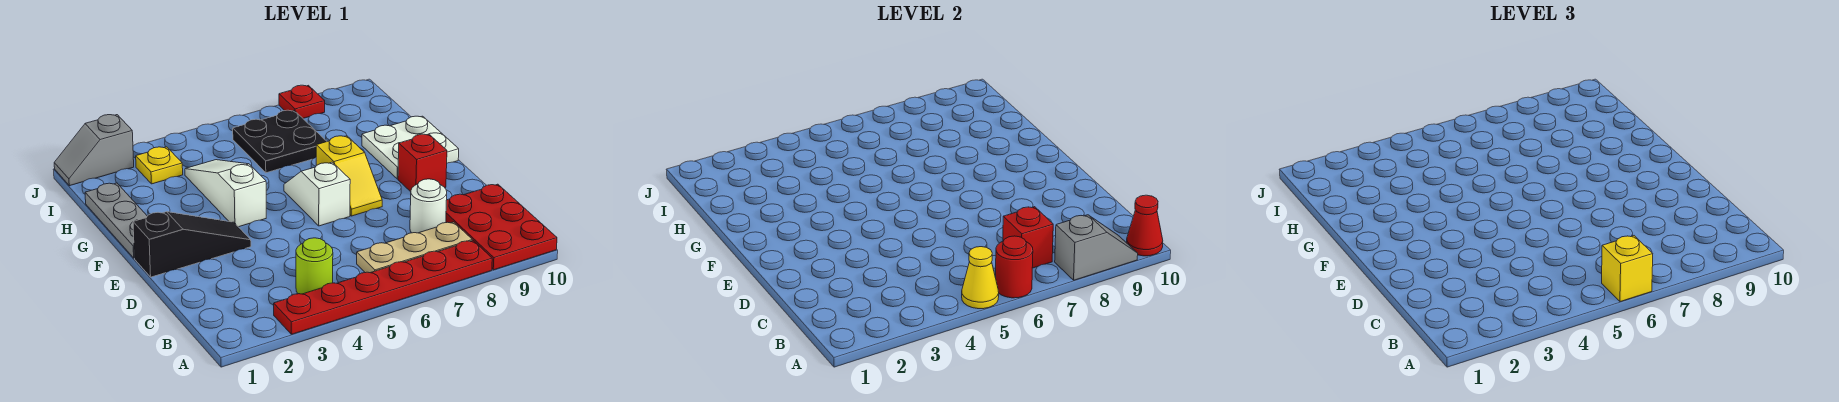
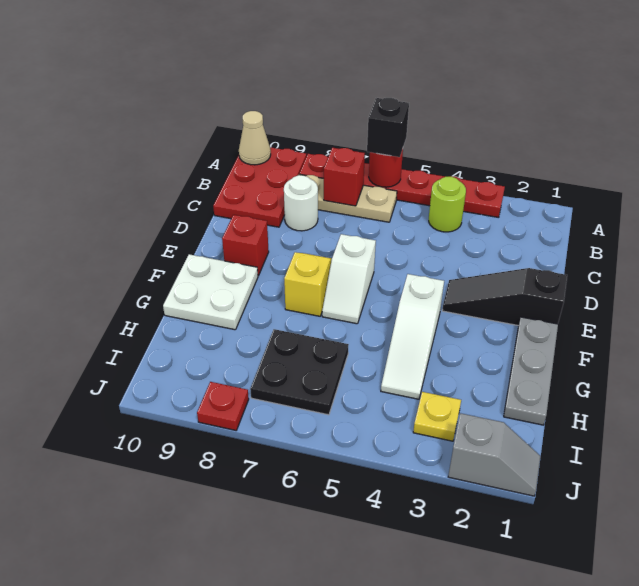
yellow cone A5 level 2 -> none
yellow brick A6 level 3 -> black brick A6 level 3
grey slope A8:A9 level 2 top 8 -> none
red cone A10 level 2 -> tan cone A10 level 2

